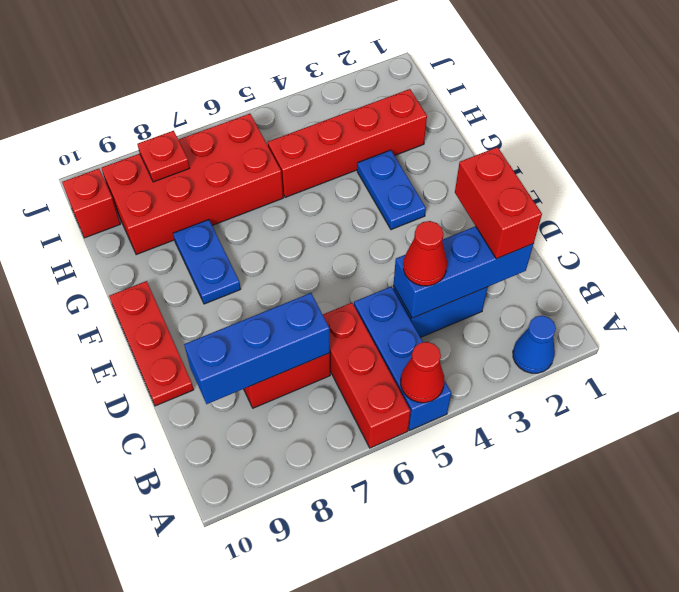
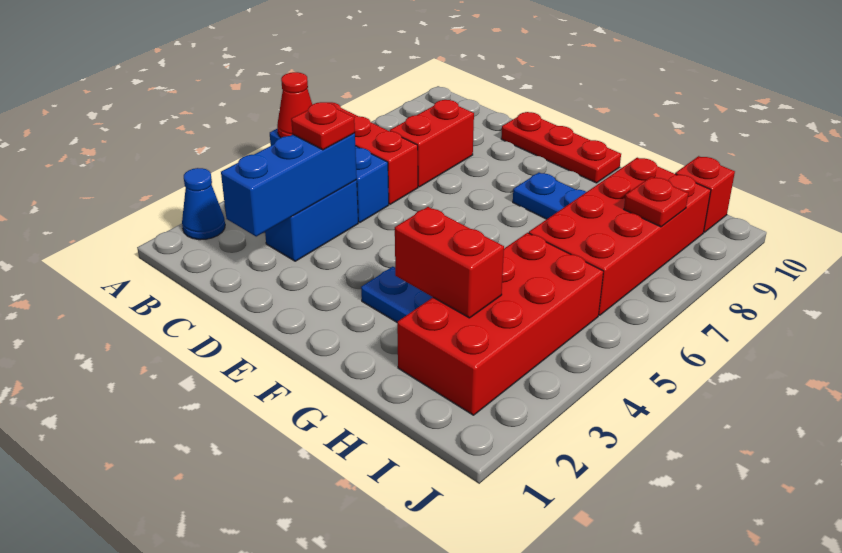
red brick C2:D2 level 3 -> red brick G3:H3 level 2
red cone C4 level 3 -> red plate C4 level 3
blue brick C7:C9 level 2 -> none
red brick H2:H5 level 1 -> red brick H2:I5 level 1

